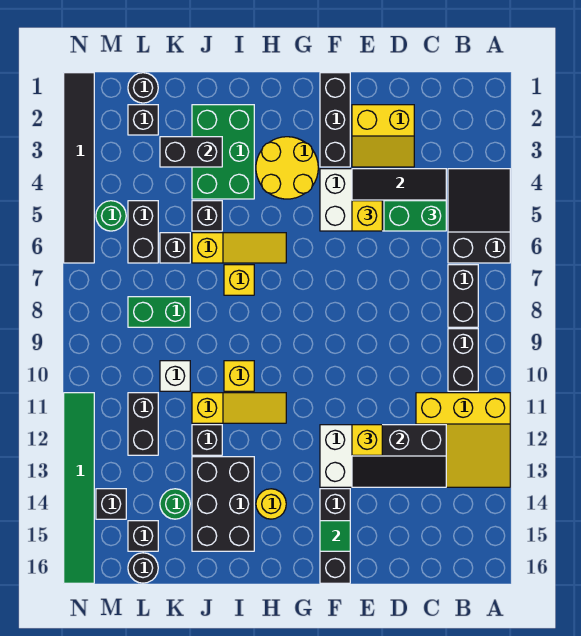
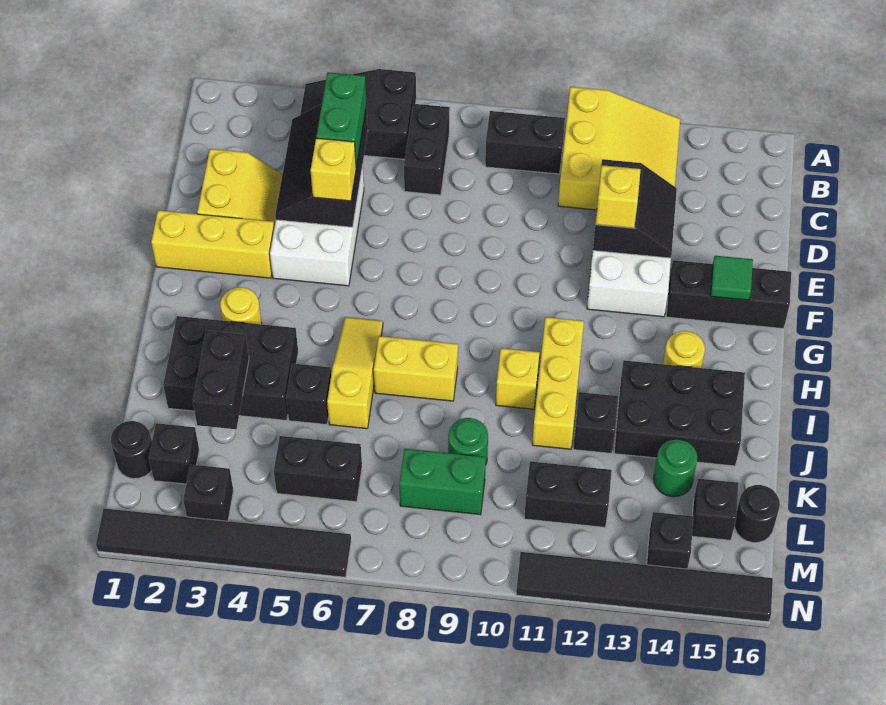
black brick B7:B8 level 1 -> black brick B7:C7 level 1
black slope C12:E13 level 2 top 12 -> black slope D12:E13 level 2 top 12
black brick F1:F3 level 1 -> yellow brick F1:F3 level 1
yellow round brick G3:H4 level 1 -> yellow round brick H3 level 1
yellow slope H11:J11 level 1 top J -> yellow brick H11:J11 level 1
green brick I2:J4 level 1 -> black brick I2:J4 level 1
yellow brick I7 level 1 -> yellow brick I7:I8 level 1
black brick K6 level 1 -> black brick M3 level 1
green brick K8:L8 level 1 -> green brick L8:L9 level 1
white brick K10 level 1 -> none
green round brick M5 level 1 -> green round brick K9 level 1
green tile N11:N16 level 1 -> black tile N11:N16 level 1

